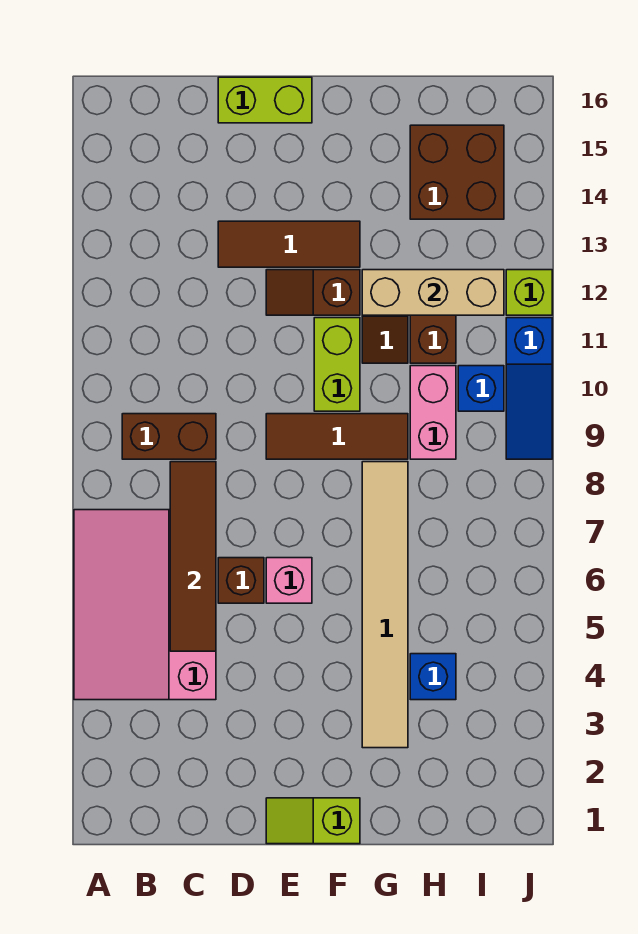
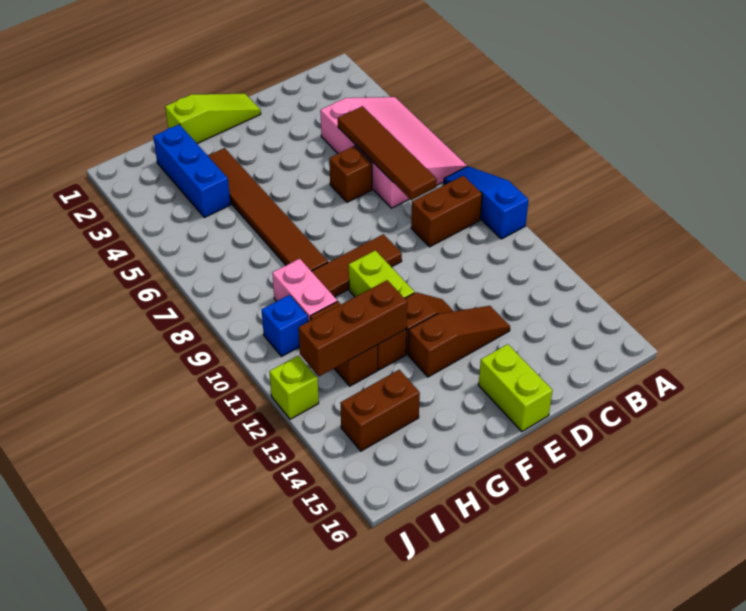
brown tile D13:F13 level 1 -> brown slope D13:F13 level 1 top F
lime brick D16:E16 level 1 -> lime brick E15:E16 level 1
lime slope E1:F1 level 1 top F -> lime slope E1:G1 level 1 top G
pink brick E6 level 1 -> none
tan tile G3:G8 level 1 -> brown tile G3:G8 level 1
tan brick G12:I12 level 2 -> brown brick G12:I12 level 2
blue brick H4 level 1 -> blue brick H2:H4 level 1
brown brick H14:I15 level 1 -> brown brick H14:I14 level 1
blue slope J9:J11 level 1 top 11 -> blue slope A8:A10 level 1 top 10

